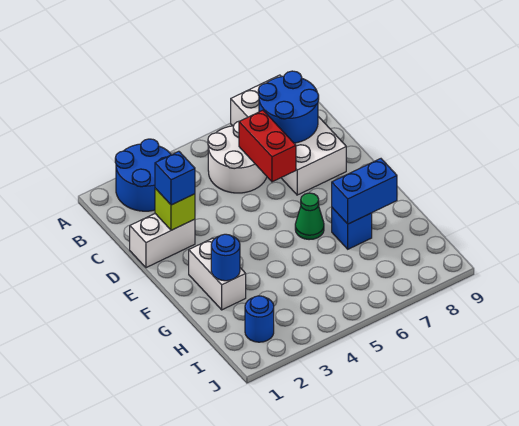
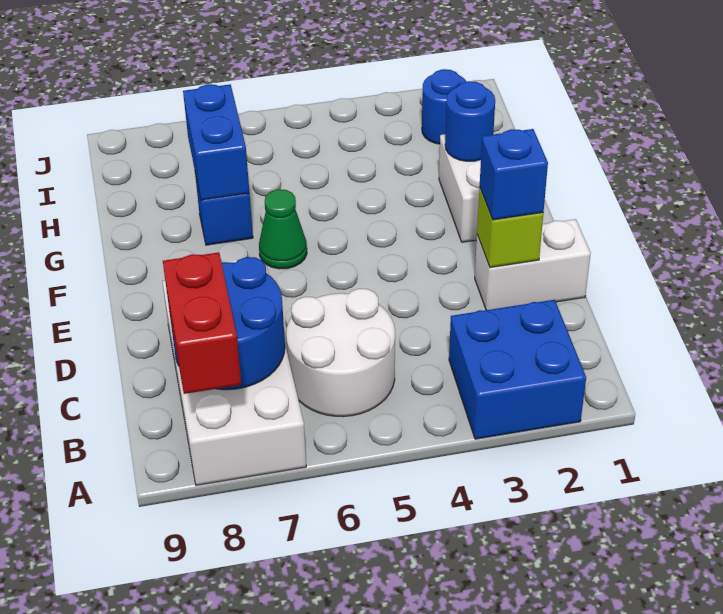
blue round brick A2:B3 level 1 -> blue brick A2:B3 level 1
red brick C6:D6 level 2 -> red brick A8:B8 level 3
blue brick G7:G8 level 2 -> blue brick G7:H7 level 2

